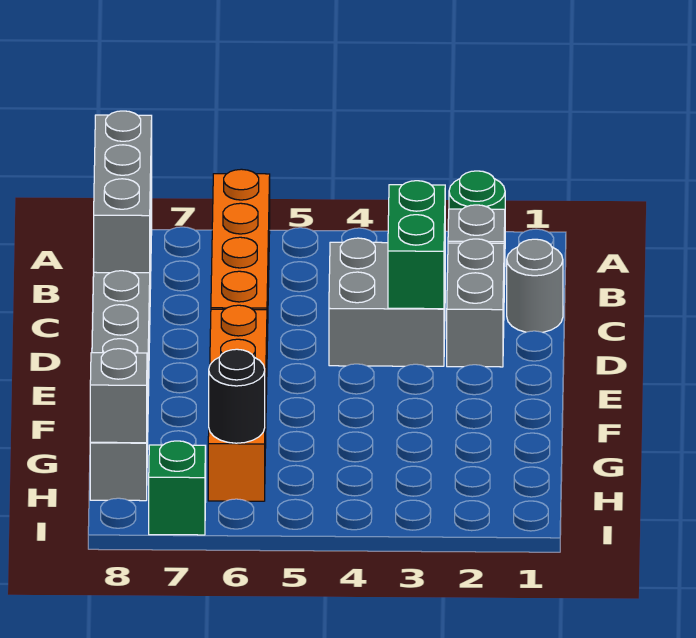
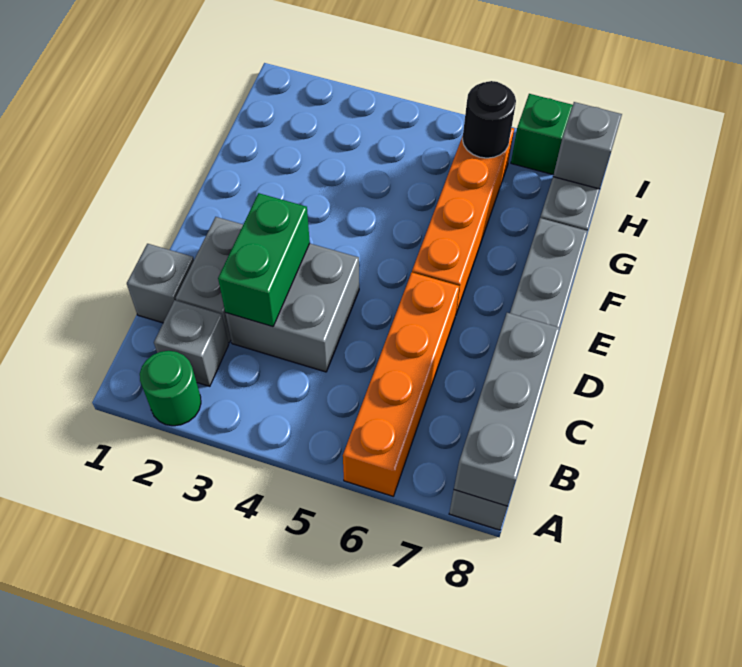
grey round brick C1 level 1 -> grey brick C1 level 1

